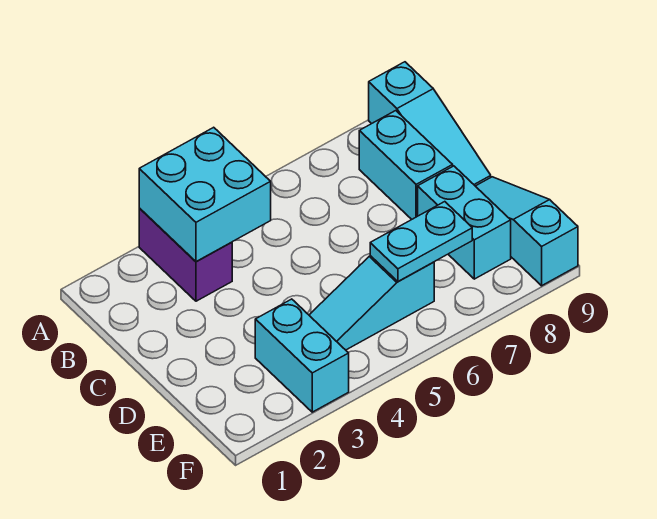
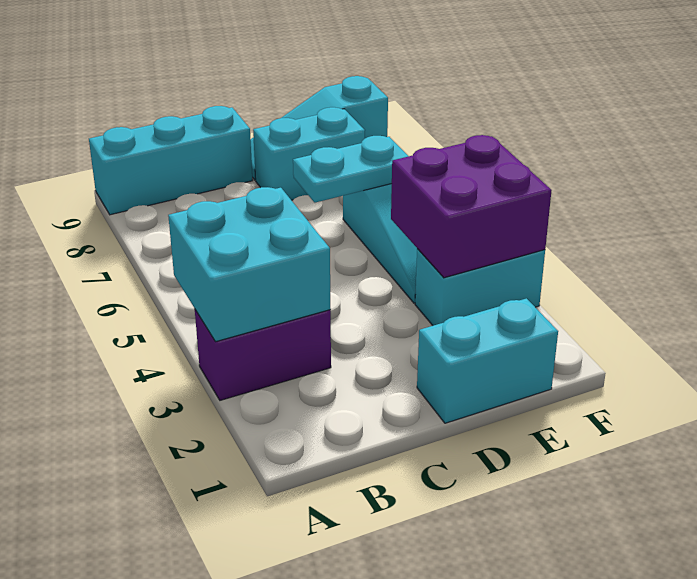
cyan slope A9:C9 level 1 top A -> cyan brick A9:C9 level 1
cyan brick B8:C8 level 1 -> cyan brick D1:E1 level 1
none -> purple brick E3:F4 level 2
cyan plate E6:E7 level 2 -> cyan plate D6:E6 level 2

